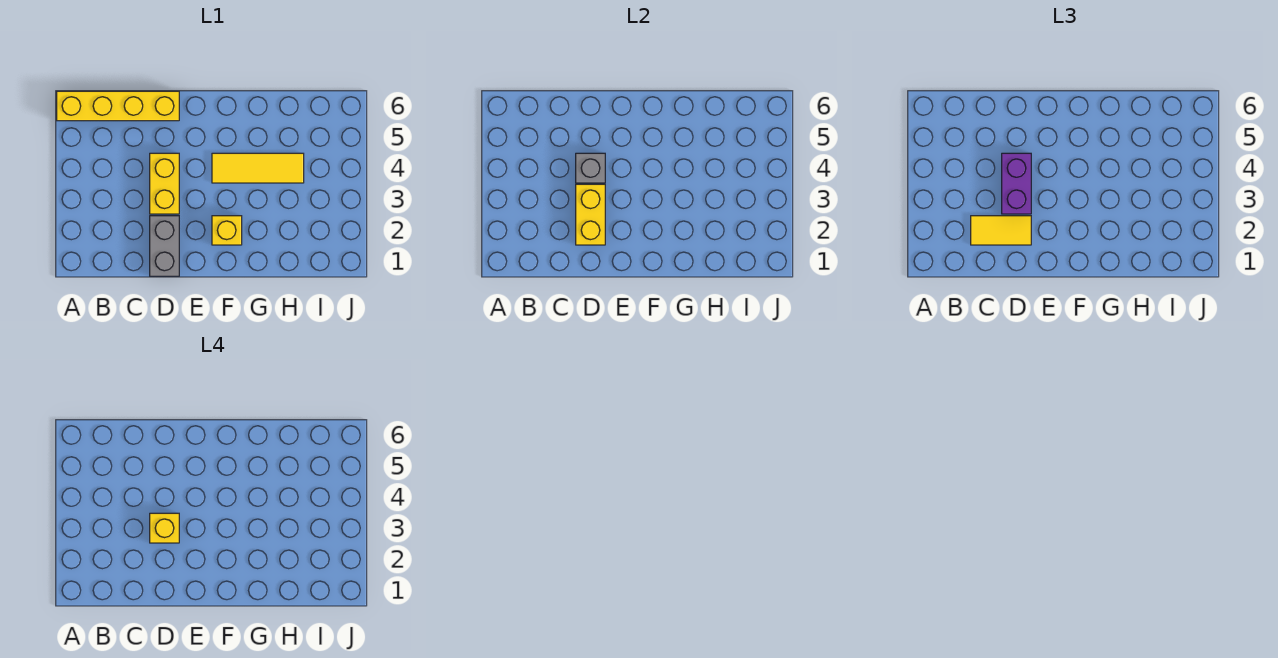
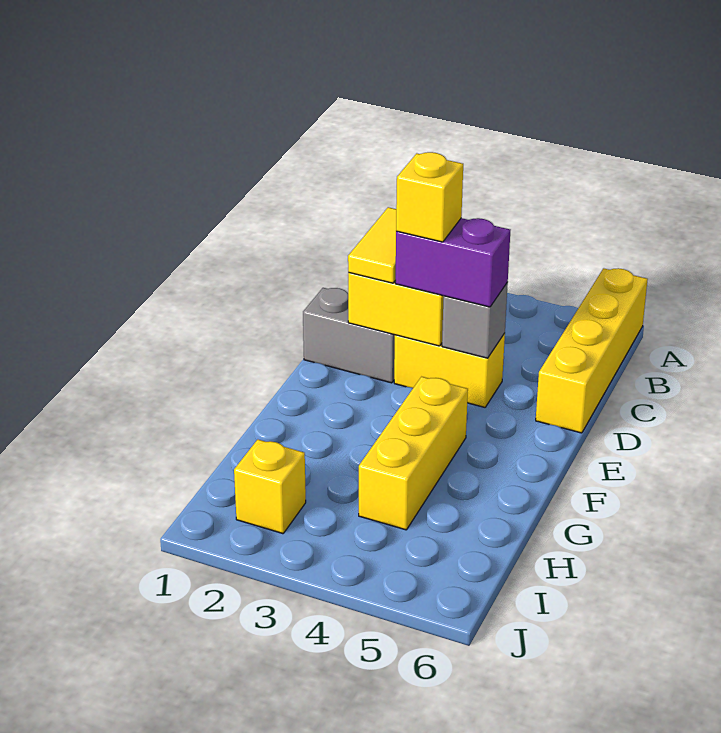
yellow brick F2 level 1 -> yellow brick I2 level 1
yellow tile F4:H4 level 1 -> yellow brick F4:H4 level 1

